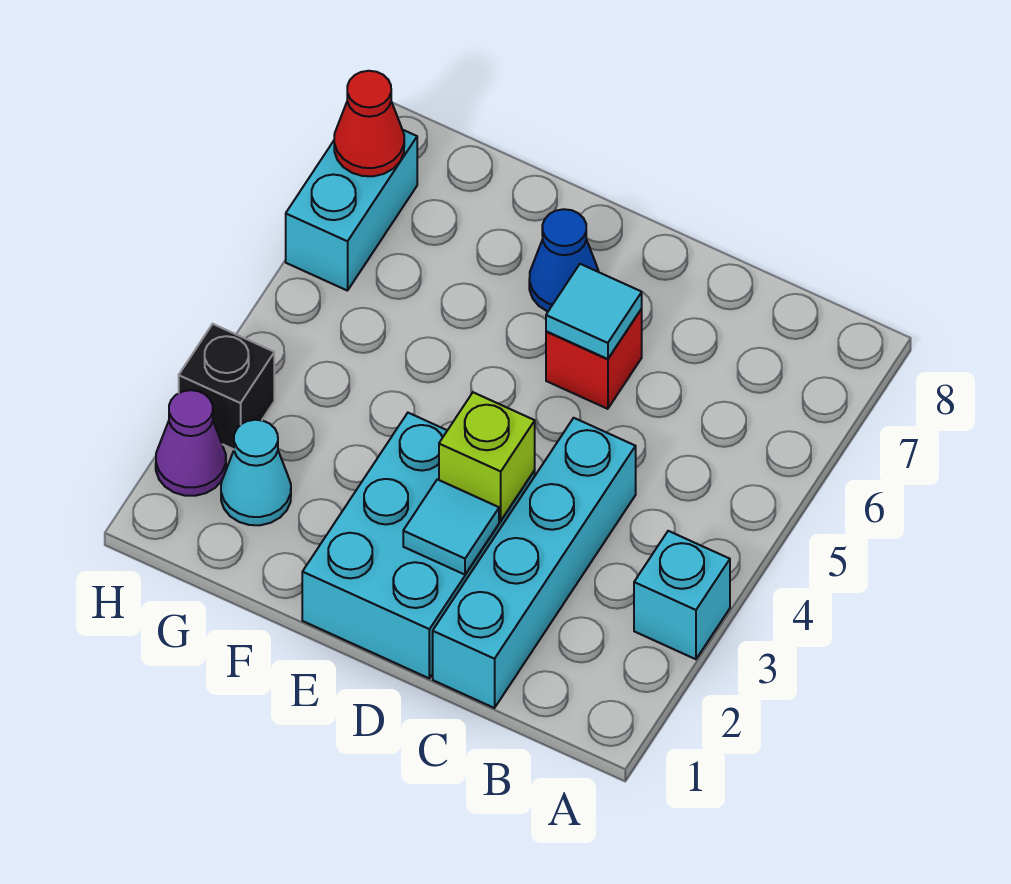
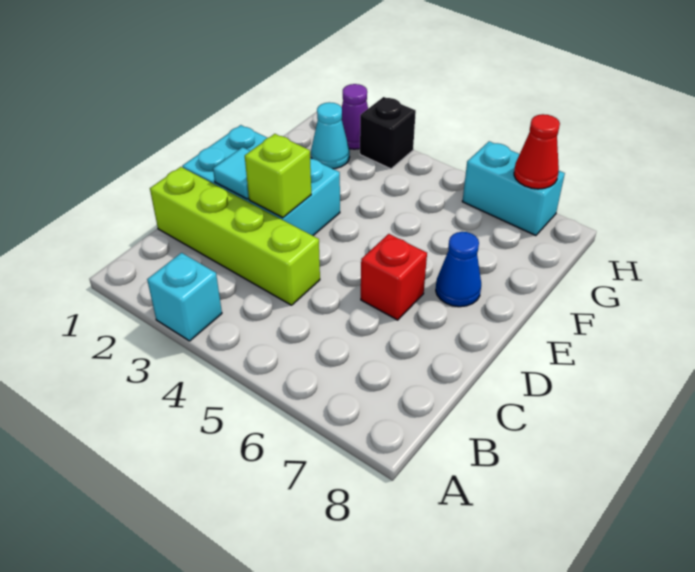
cyan brick C1:C4 level 1 -> lime brick C1:C4 level 1
cyan tile D6 level 2 -> none

